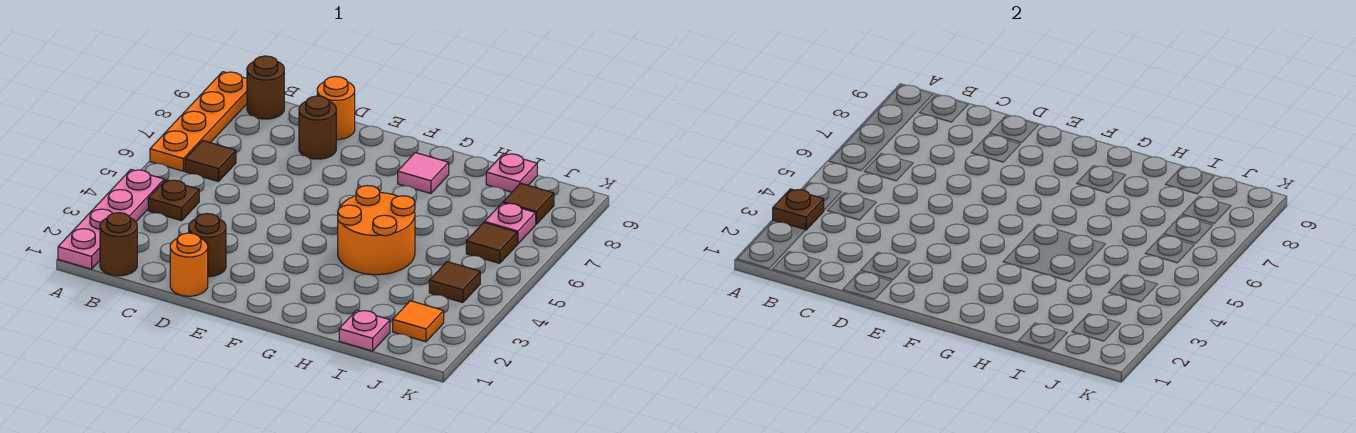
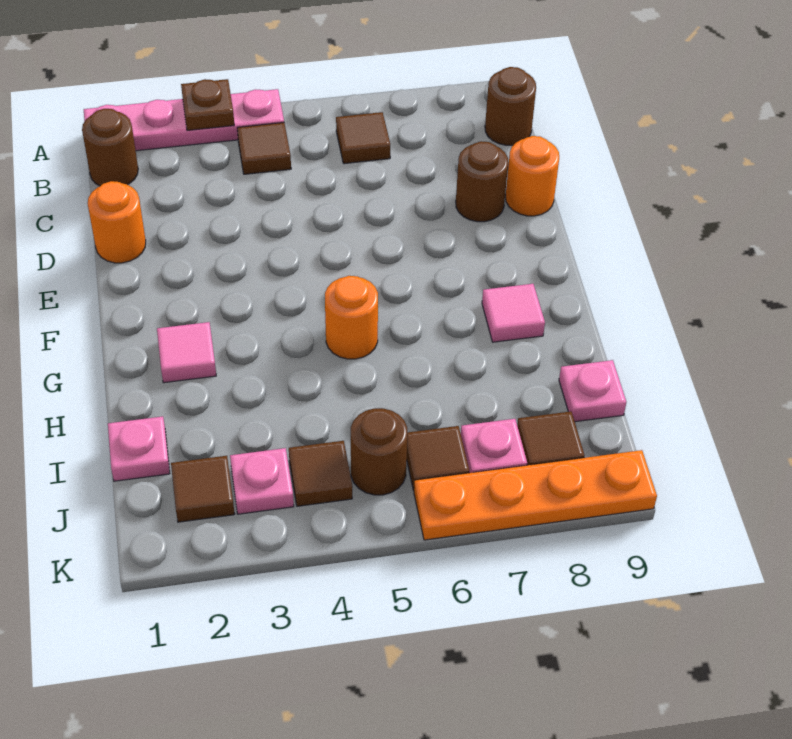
orange plate A6:A9 level 1 -> orange plate K6:K9 level 1
brown plate B4 level 1 -> brown tile B4 level 1
brown round brick D2 level 1 -> brown round brick J5 level 1
none -> pink tile G2 level 1
orange round brick G4:H5 level 1 -> orange round brick G5 level 1
orange tile J2 level 1 -> brown tile J2 level 1
none -> pink plate J3 level 1

